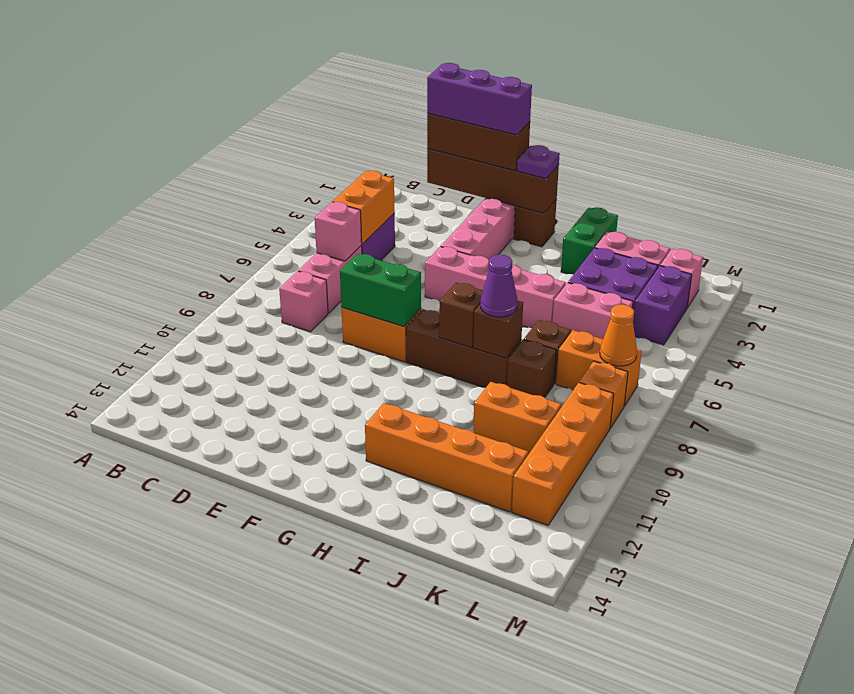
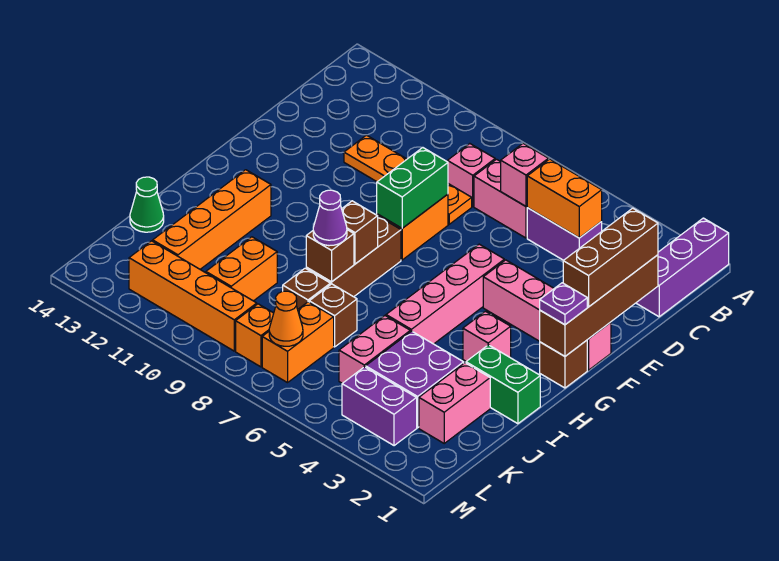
purple brick D1:F1 level 4 -> purple brick A1:C1 level 1
none -> orange plate D8:D11 level 1
none -> green cone J14 level 1
pink brick L2 level 1 -> pink brick H3 level 1

